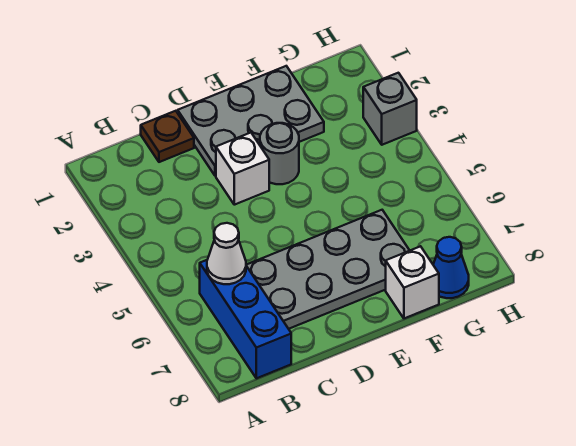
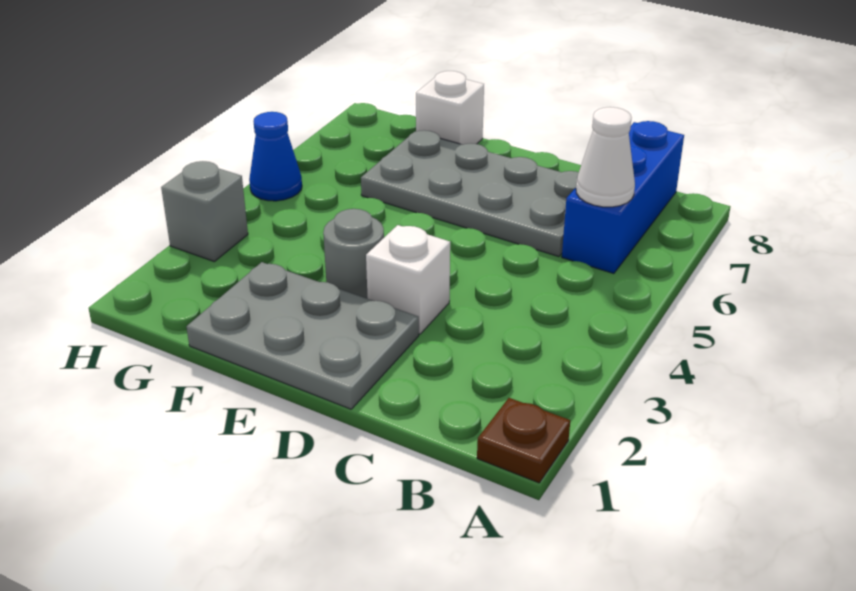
brown plate C1 level 1 -> brown plate A1 level 1
blue cone G8 level 1 -> blue cone H5 level 1

